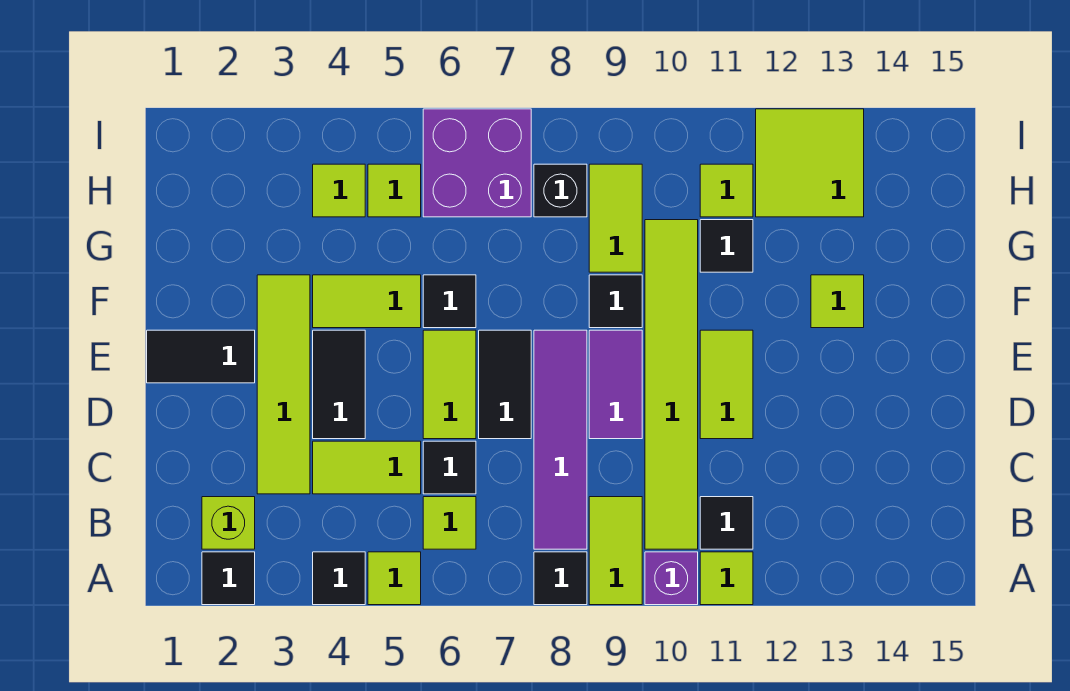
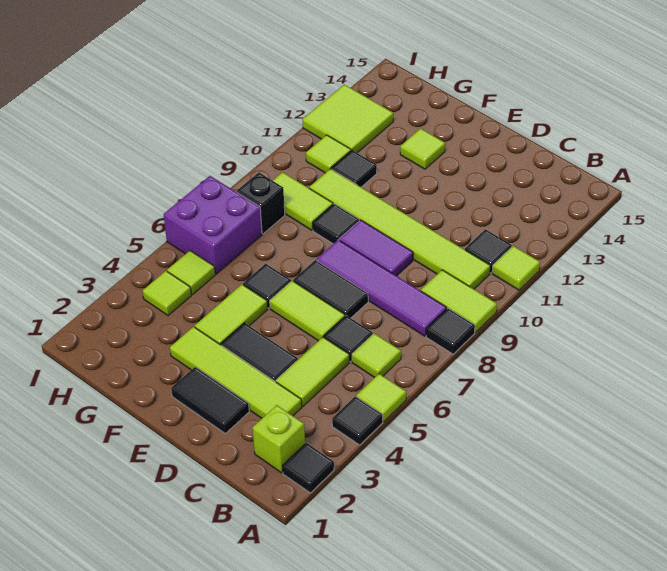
purple brick A10 level 1 -> none
lime tile D11:E11 level 1 -> none
black tile E1:E2 level 1 -> black tile D2:E2 level 1

